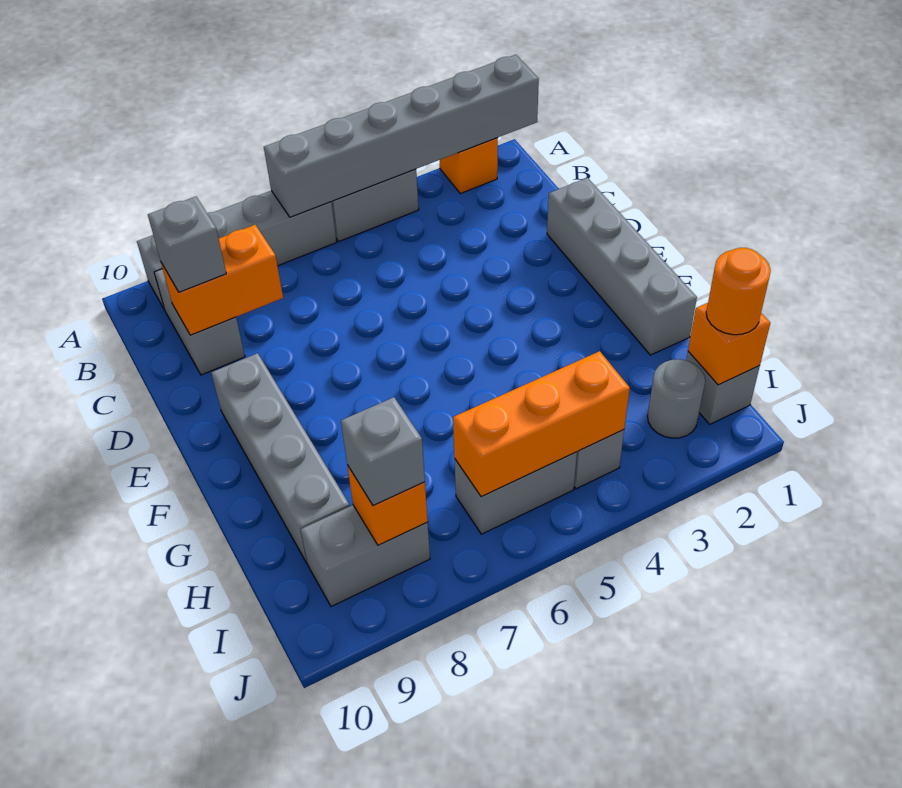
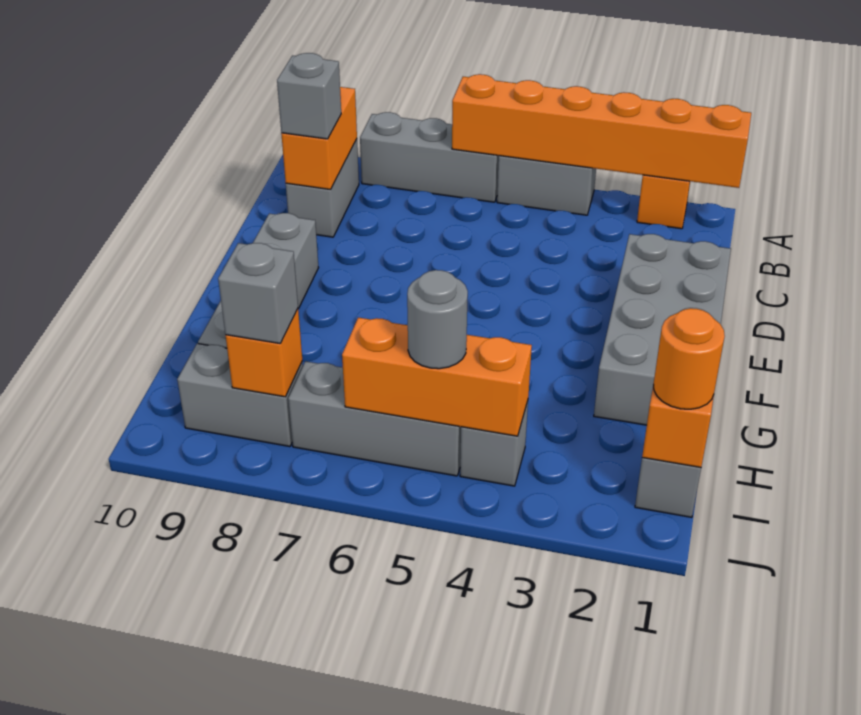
grey brick A1:A6 level 2 -> orange brick A1:A6 level 2
grey brick A6:A9 level 1 -> grey brick A6:A8 level 1
orange brick C8:C9 level 2 -> orange brick B9:C9 level 2
grey brick D1:G1 level 1 -> grey brick D1:G2 level 1
grey round brick I2 level 1 -> grey round brick I5 level 3
grey brick I5:I6 level 1 -> grey brick I5:I7 level 1

